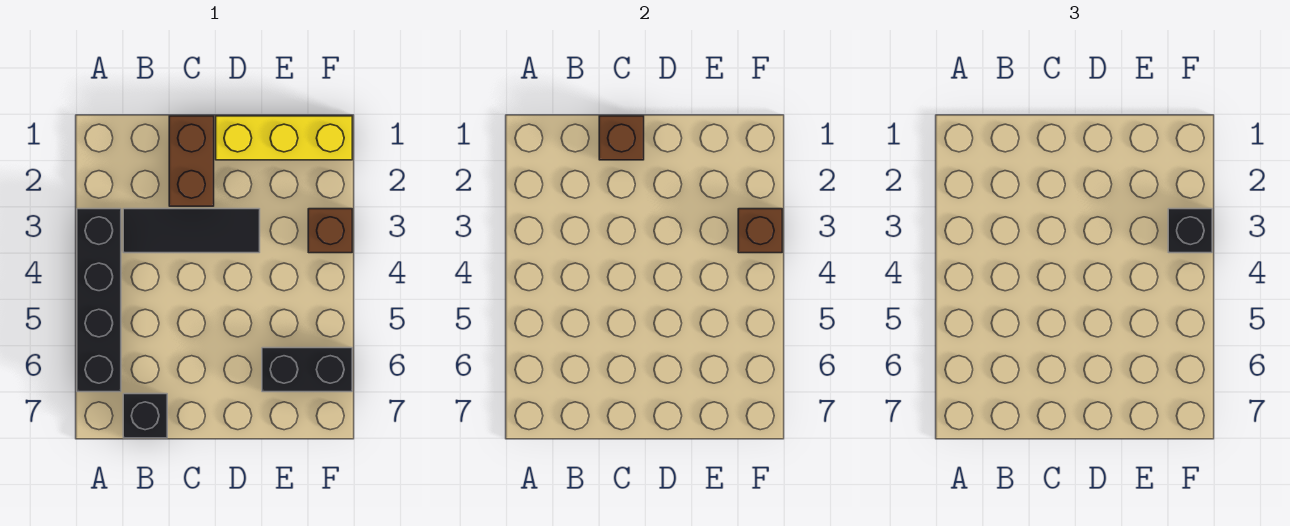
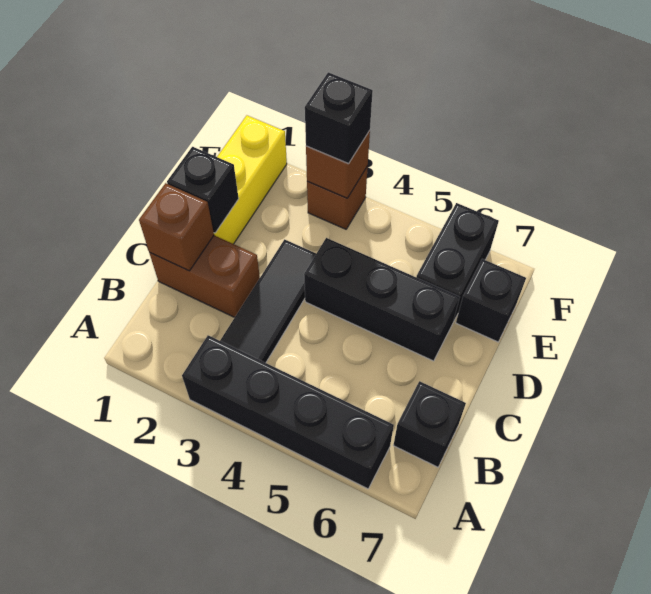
none -> black brick D1 level 2
none -> black brick D4:D6 level 1
none -> black brick E7 level 1

